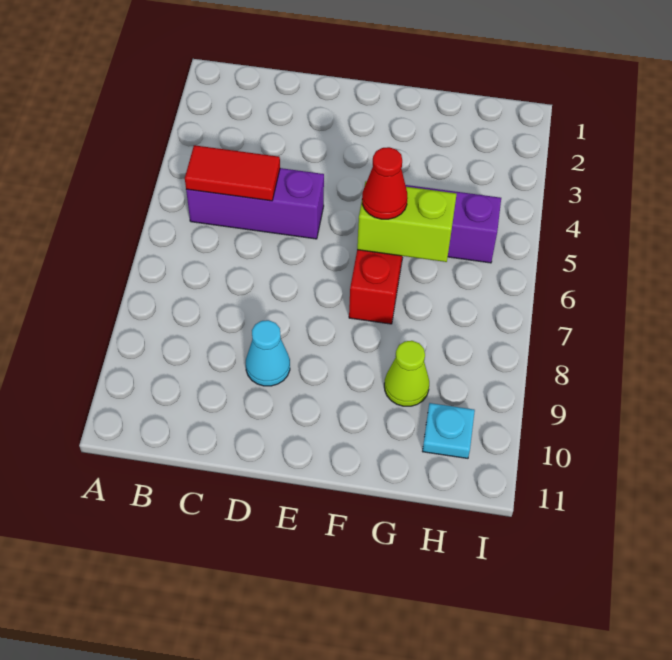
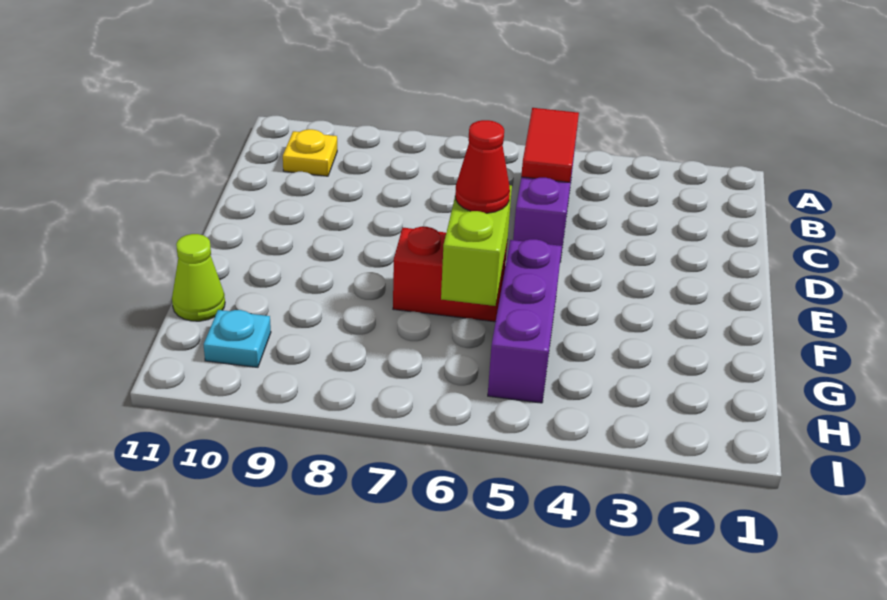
none -> yellow plate B10 level 1
cyan cone D9 level 1 -> none
lime cone G9 level 1 -> lime cone G11 level 1

